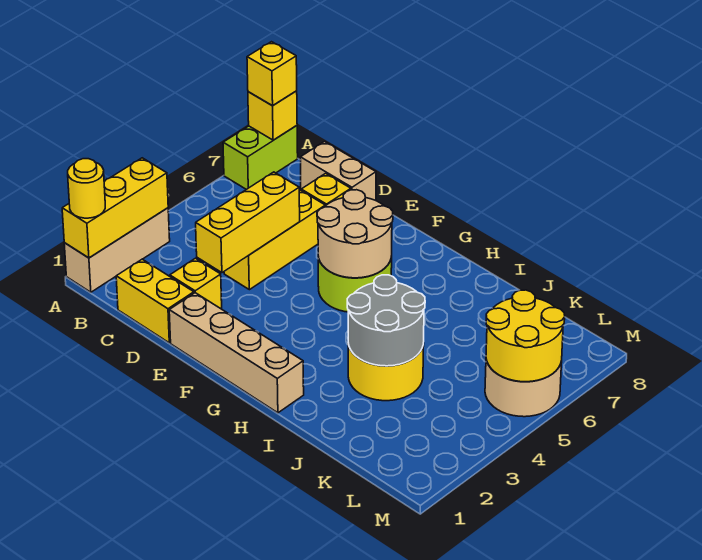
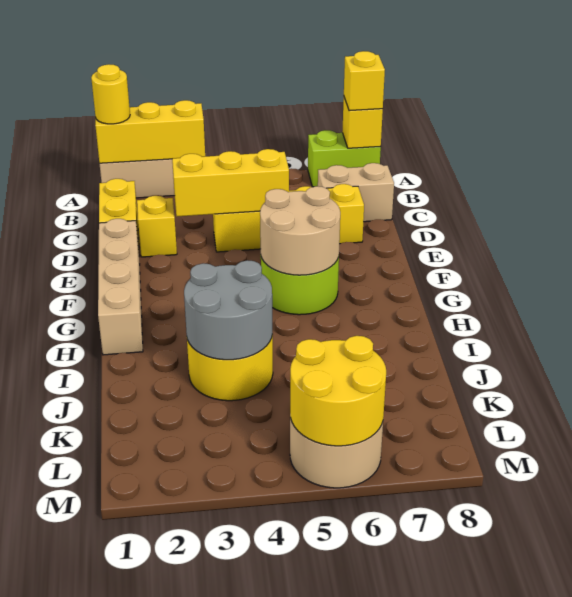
tan brick C8:D8 level 1 -> tan brick C7:C8 level 1

